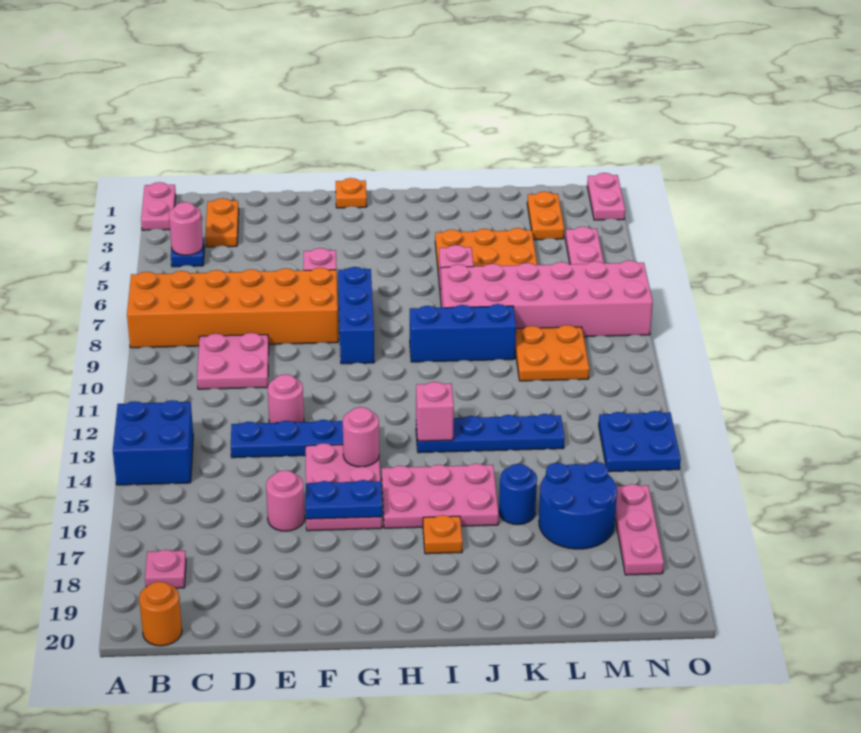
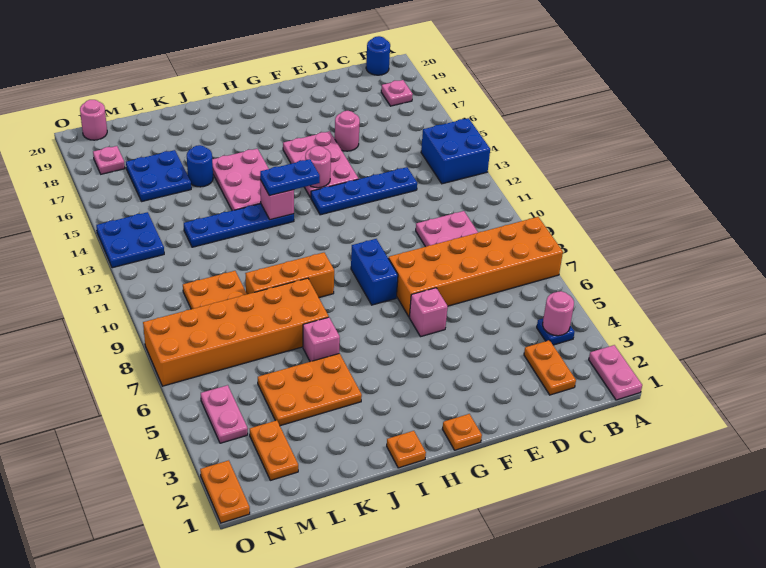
orange round brick B20 level 1 -> blue round brick B20 level 1
pink round brick E12 level 1 -> pink round brick N20 level 1
blue plate F16:G16 level 2 -> blue plate H13:I13 level 3
blue brick G7:G9 level 1 -> blue brick G8:G9 level 1
pink plate H15:J16 level 1 -> pink plate I14:J16 level 1
blue brick I9:K9 level 1 -> orange brick I9:K9 level 1
orange plate I17 level 1 -> orange plate I1 level 1
pink brick J7:O8 level 1 -> orange brick J7:O8 level 1
blue round brick L16:M17 level 1 -> blue plate L16:M17 level 1
pink plate N16:N18 level 1 -> pink plate N18 level 1
pink plate O1:O2 level 1 -> orange plate O1:O2 level 1

